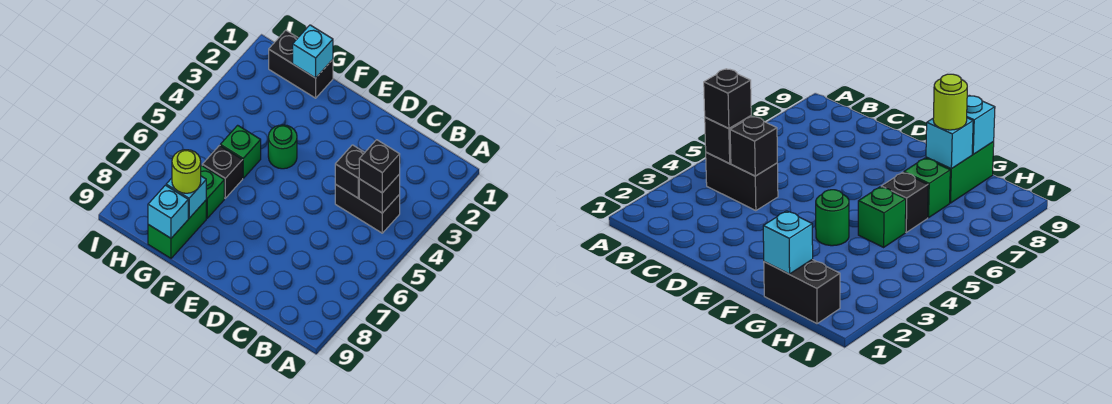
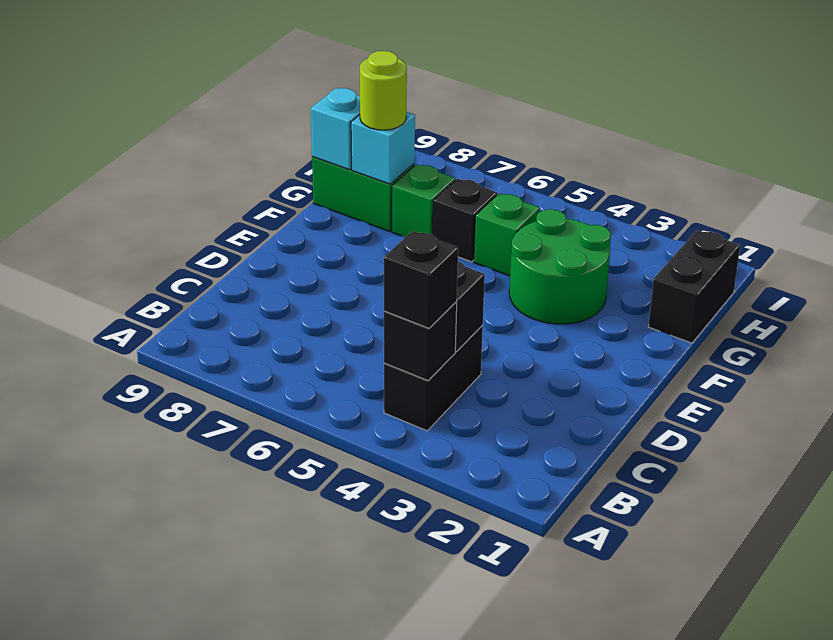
green round brick F4 level 1 -> green round brick F3:G4 level 1
cyan brick G1 level 2 -> none

